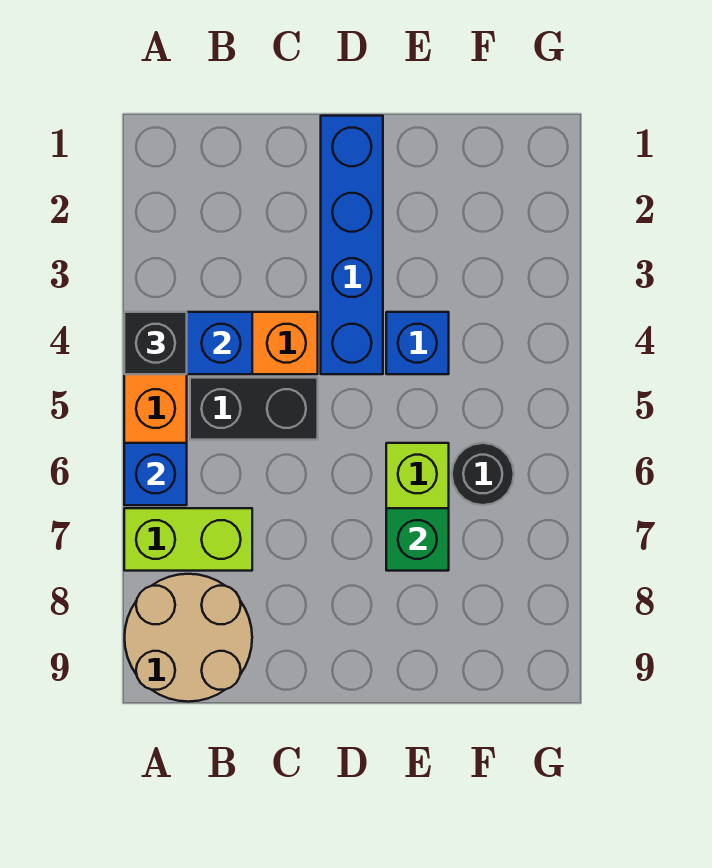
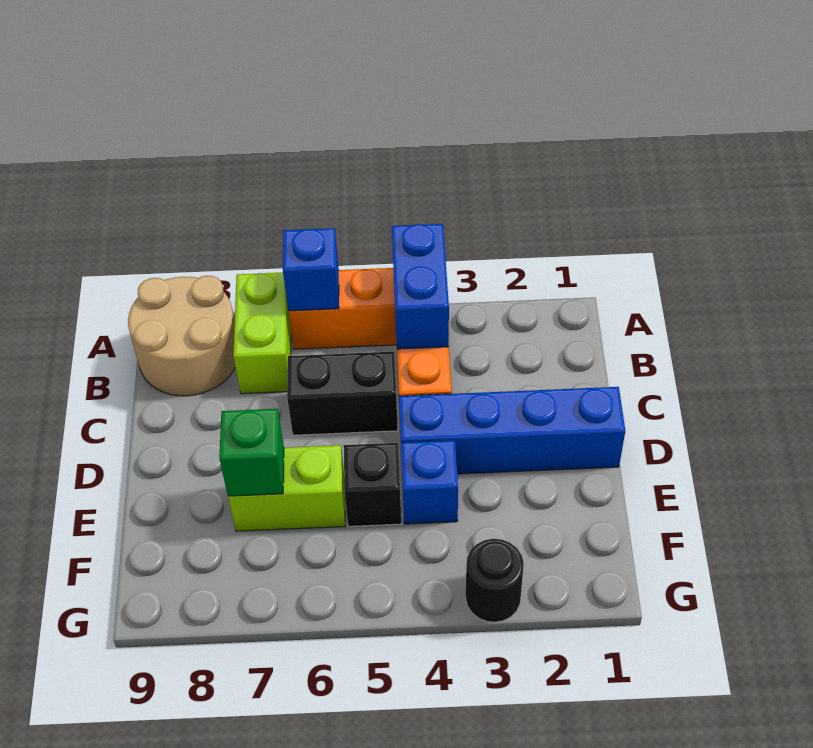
black brick A4 level 3 -> black brick E5 level 1
black brick B5:C5 level 1 -> black brick C5:C6 level 1
black round brick F6 level 1 -> black round brick G3 level 1

